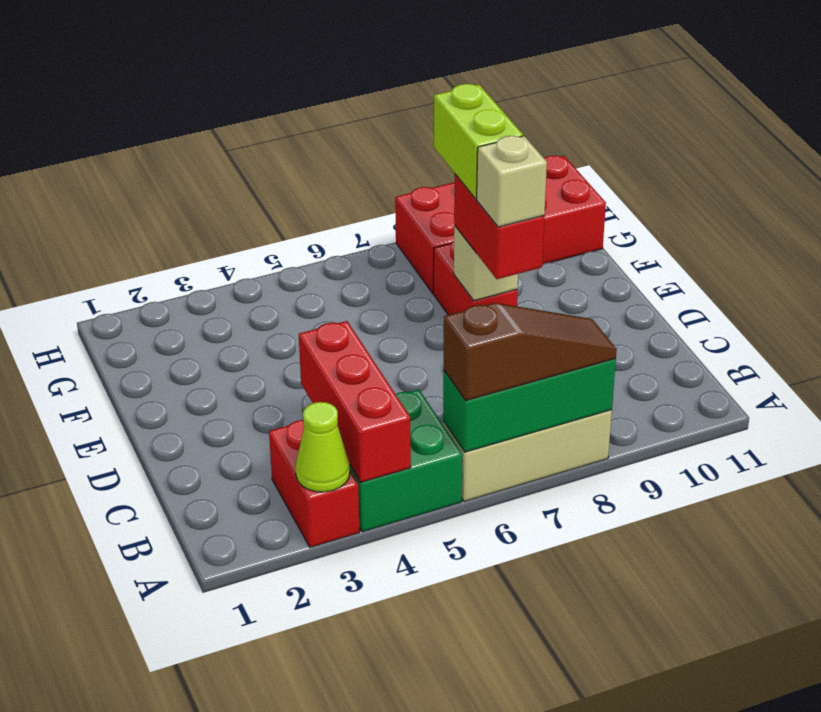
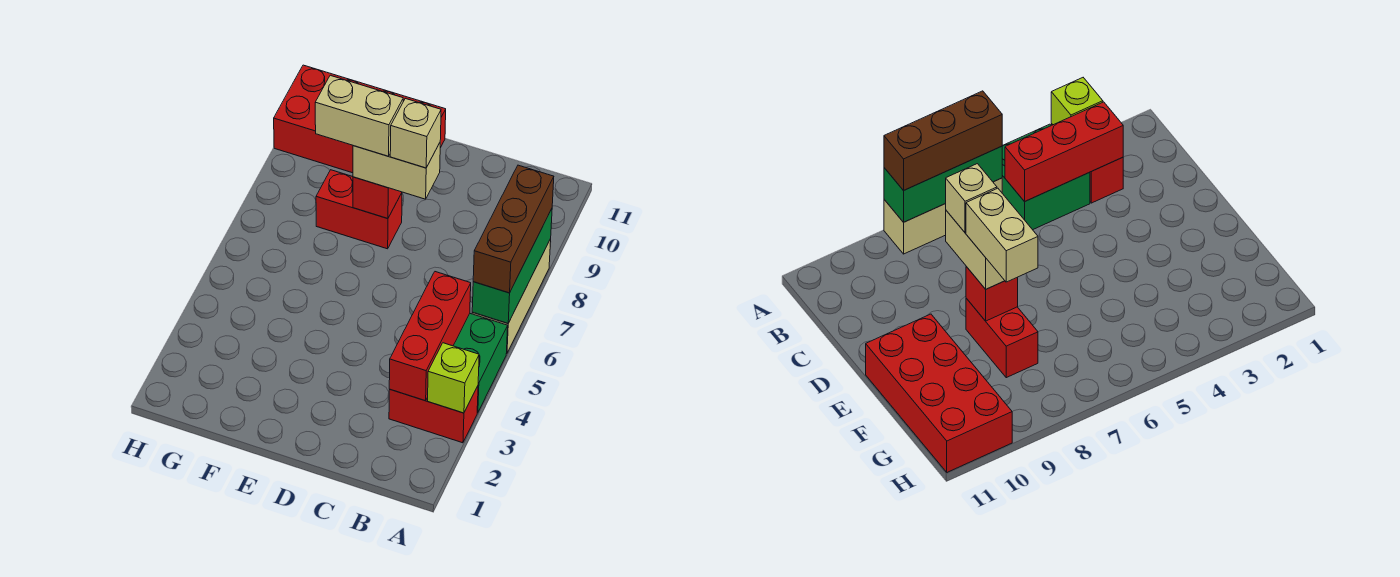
lime cone A3 level 2 -> lime brick A3 level 2
red brick A4:C4 level 2 -> red brick B3:B5 level 2
brown slope A6:A8 level 3 top 6 -> brown brick A6:A8 level 3
red brick D8:E8 level 3 -> tan brick D8:E8 level 3
tan brick E8 level 2 -> red brick E8 level 2
lime brick E8:F8 level 4 -> tan brick E8:F8 level 4
red brick G8:H11 level 1 -> red brick E10:H11 level 1

